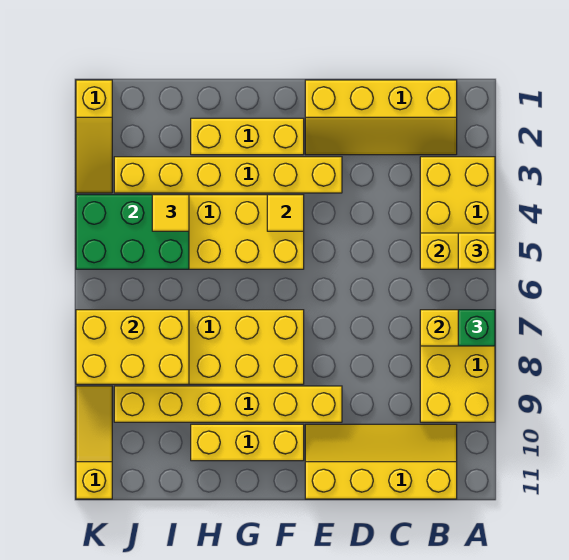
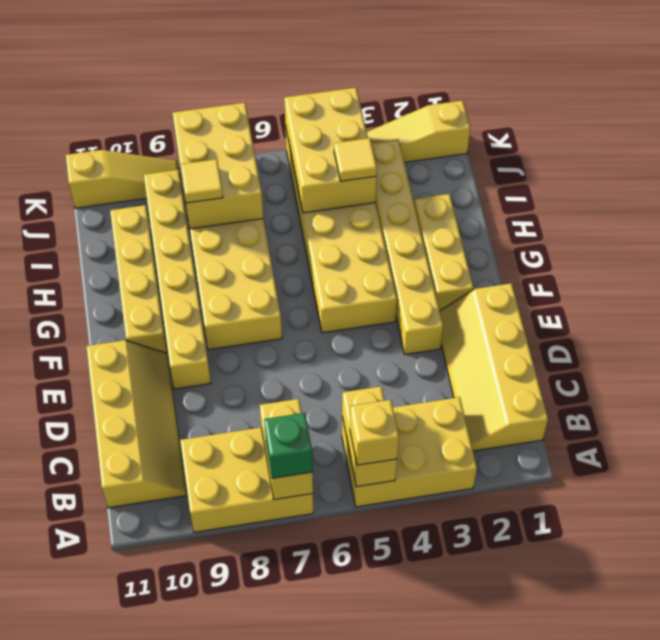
yellow tile F4 level 2 -> yellow tile I8 level 3
yellow brick F10:H10 level 1 -> yellow brick F10:I10 level 1
green brick I4:K5 level 2 -> yellow brick I4:K5 level 2

